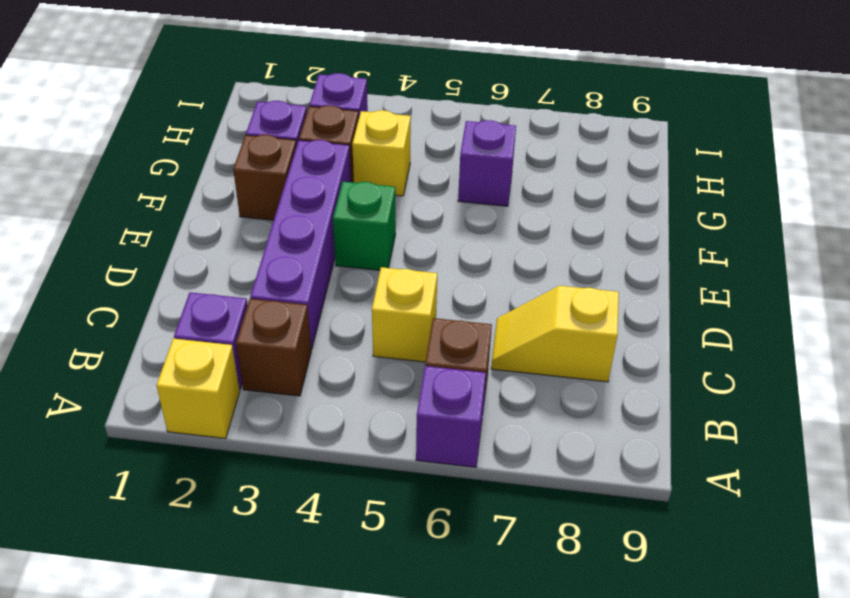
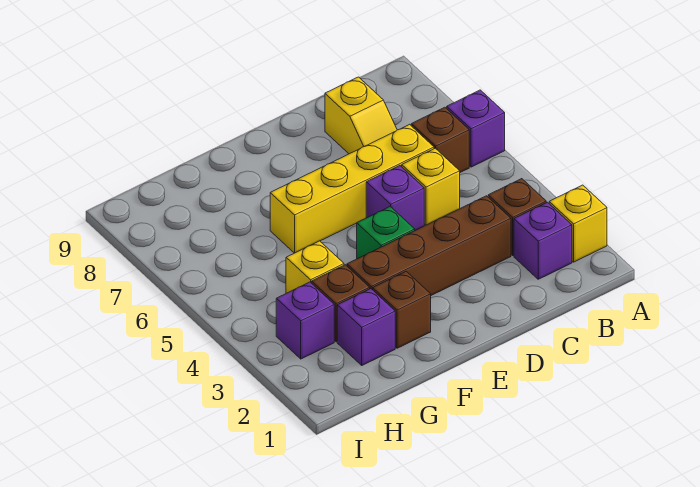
purple brick C3:F3 level 1 -> brown brick C3:F3 level 1
none -> yellow brick C6:F6 level 1
purple brick G6 level 1 -> purple brick D5 level 1

